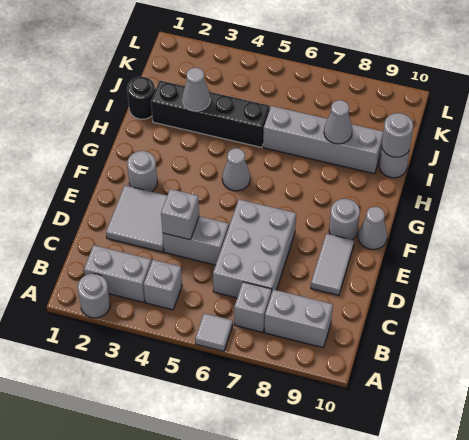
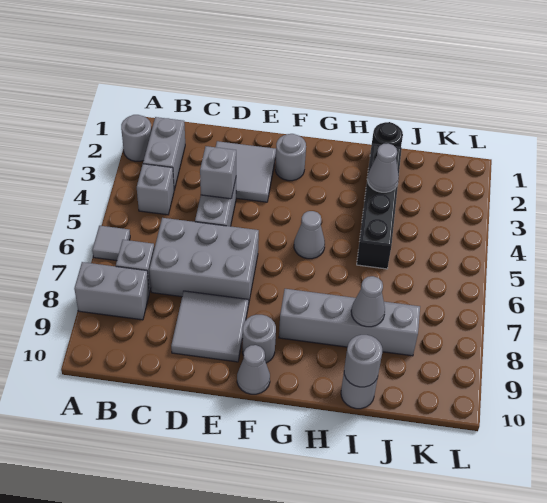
grey brick B8:B9 level 1 -> grey brick A8:B8 level 1
grey tile D9:E9 level 1 -> grey tile D8:E9 level 1
grey brick I6:I9 level 1 -> grey brick G8:J8 level 1

